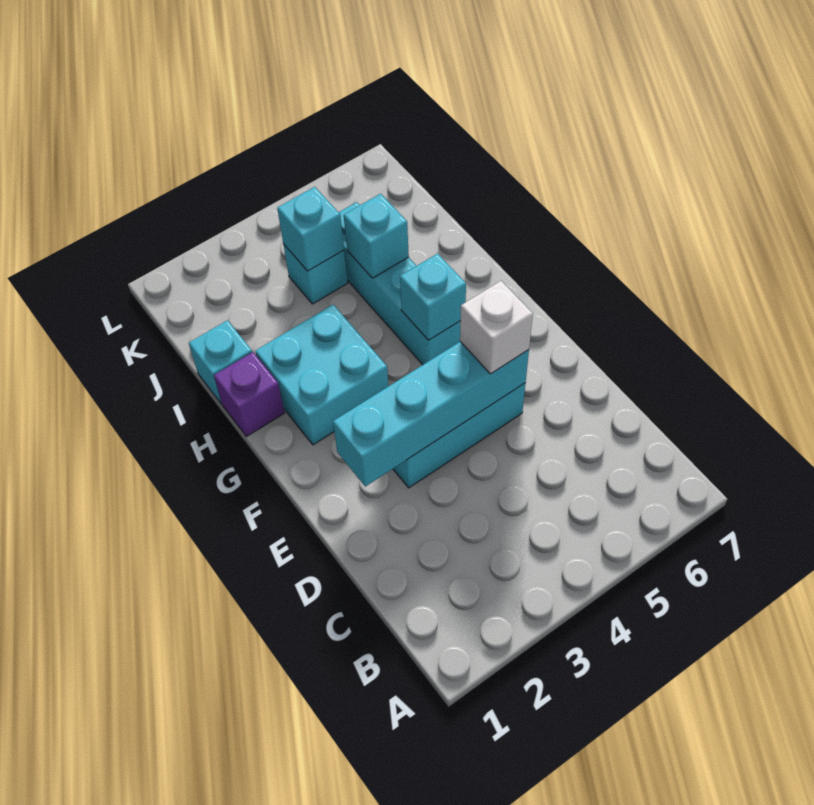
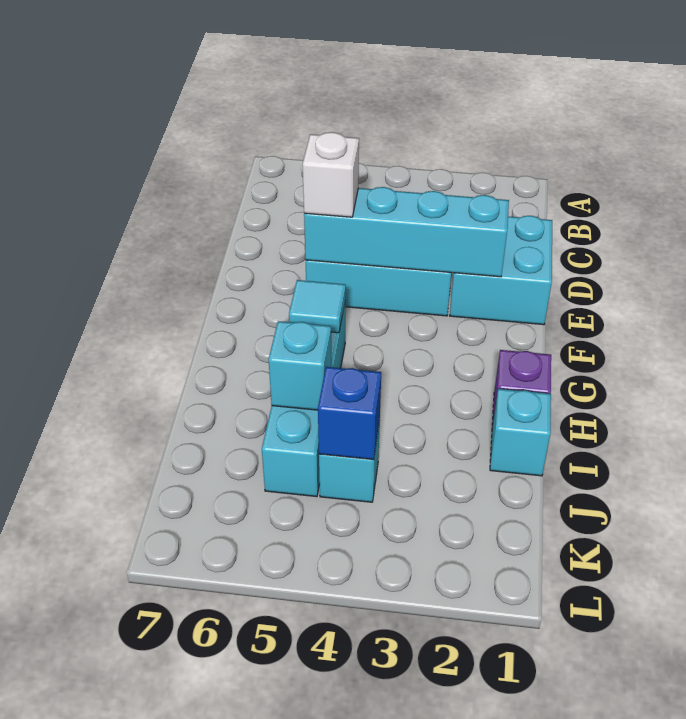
cyan brick G2:H3 level 1 -> cyan brick D1:E2 level 1
cyan brick G5 level 2 -> cyan tile G5 level 2
cyan brick J4 level 2 -> blue brick J4 level 2

